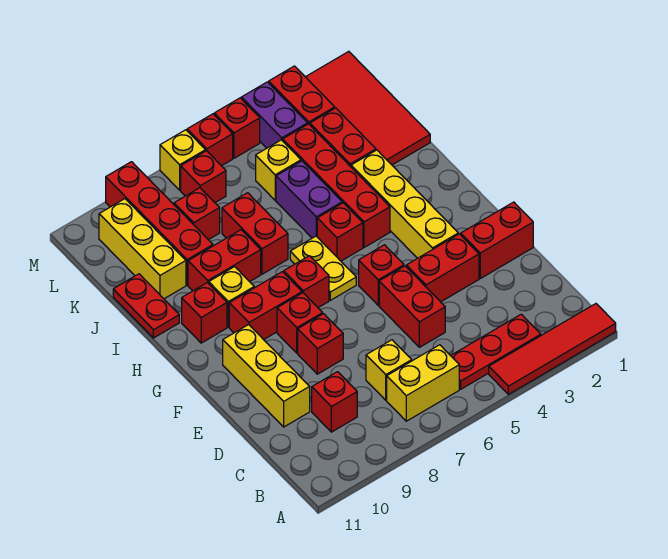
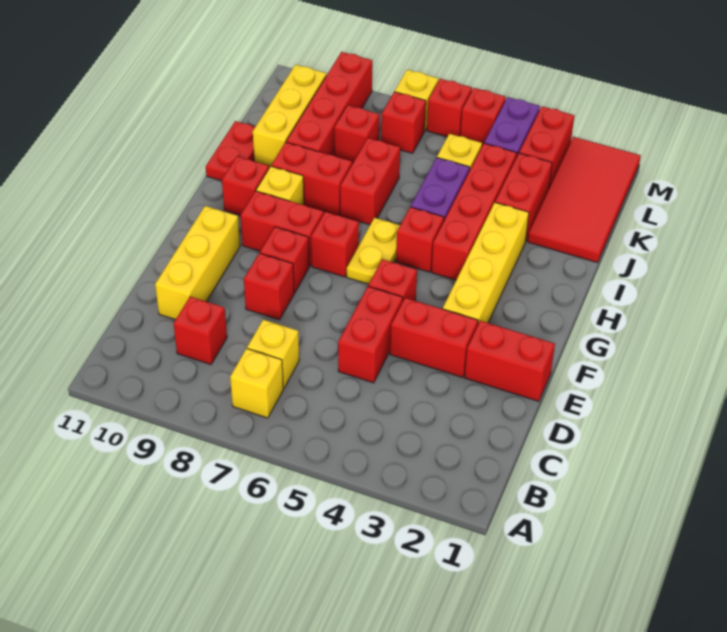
red tile A1:A4 level 1 -> none
red plate B3:B5 level 1 -> none
yellow brick B6:B7 level 1 -> yellow brick B7 level 1

